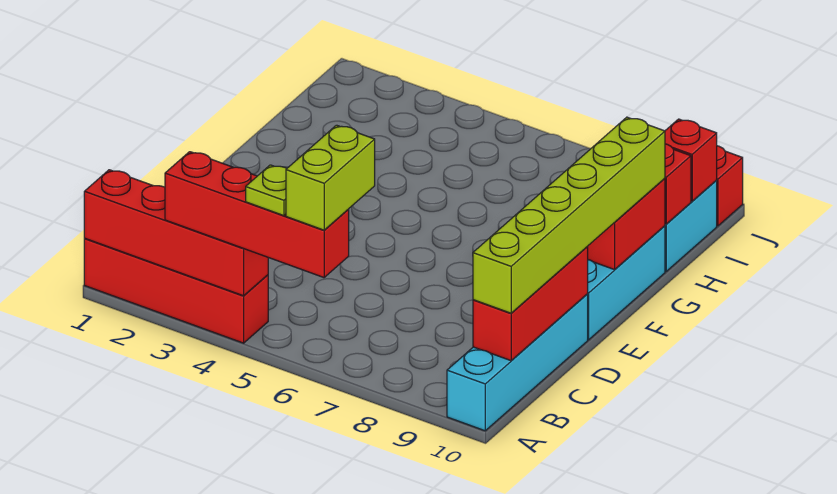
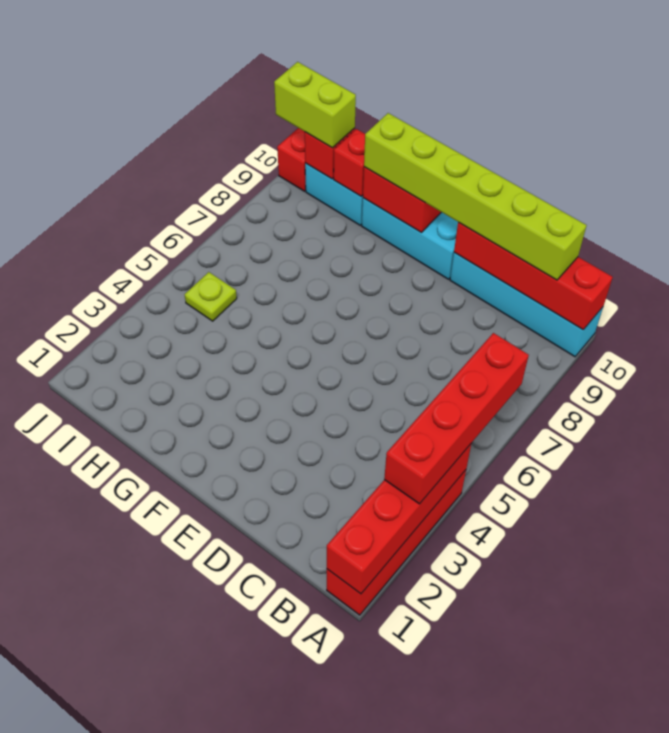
lime plate A5 level 4 -> lime plate I5 level 1
lime brick A6:B6 level 4 -> lime brick I10:J10 level 3
red brick B10:D10 level 2 -> red brick A10:D10 level 2

